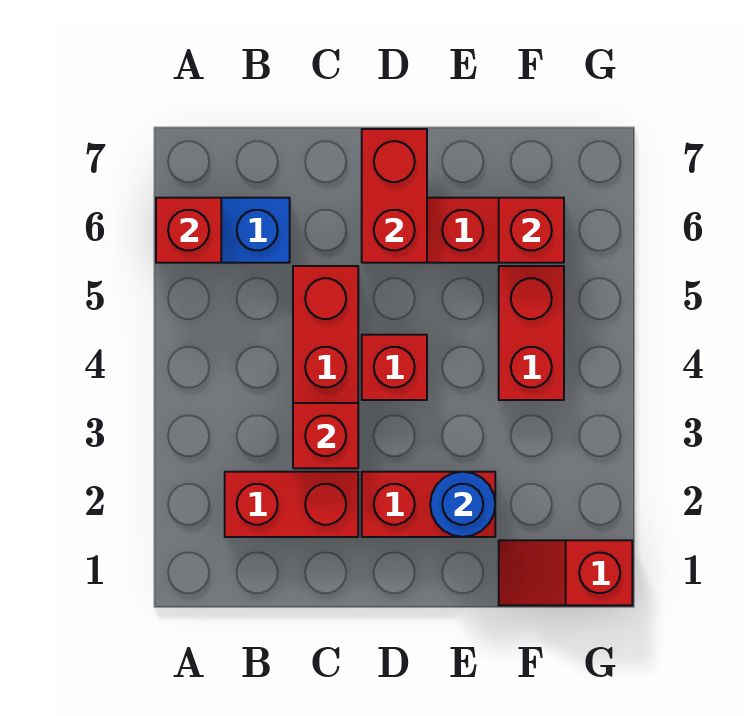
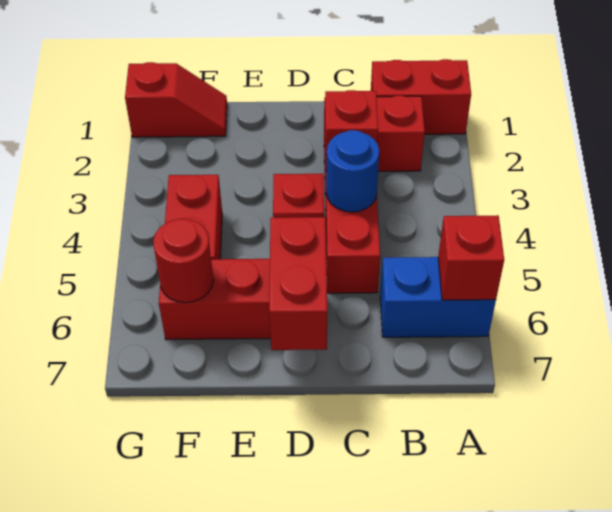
red brick D2:E2 level 1 -> red brick A1:B1 level 1
blue round brick E2 level 2 -> blue round brick C4 level 2
red brick F6 level 2 -> red round brick F6 level 2

